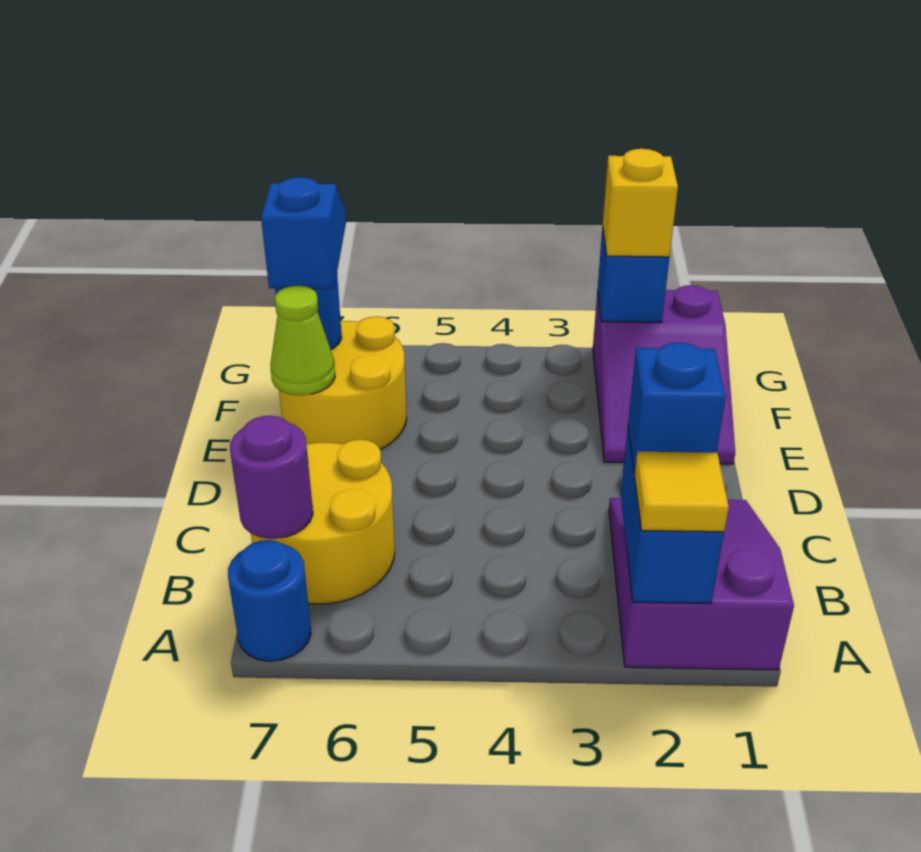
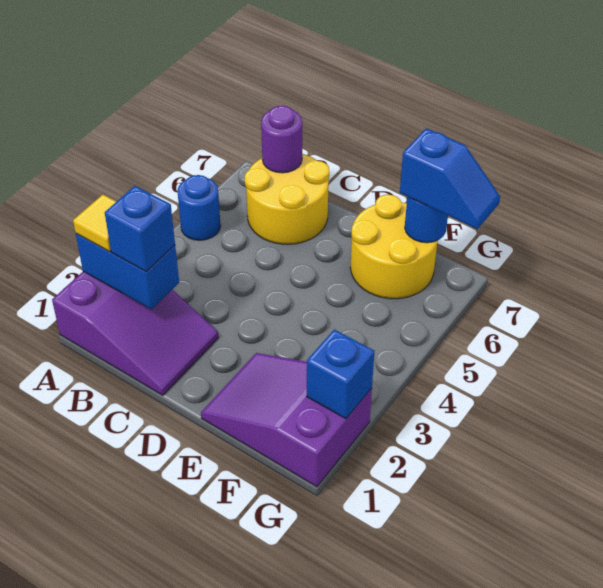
blue round brick A7 level 1 -> blue round brick A5 level 1
lime cone E7 level 2 -> none
yellow brick G2 level 3 -> none

